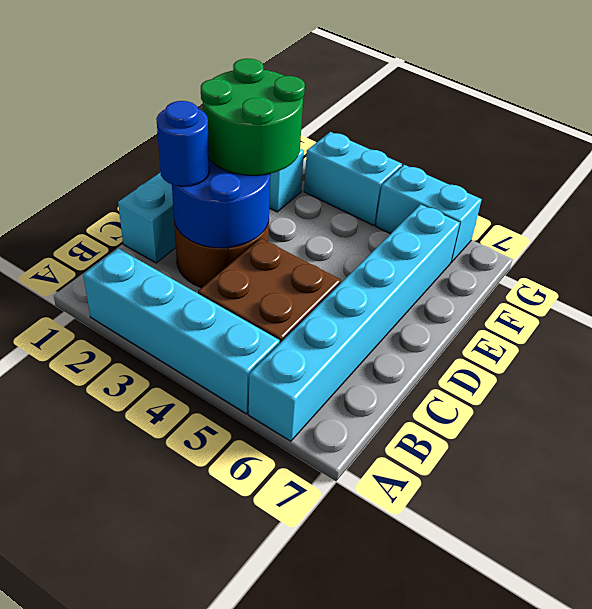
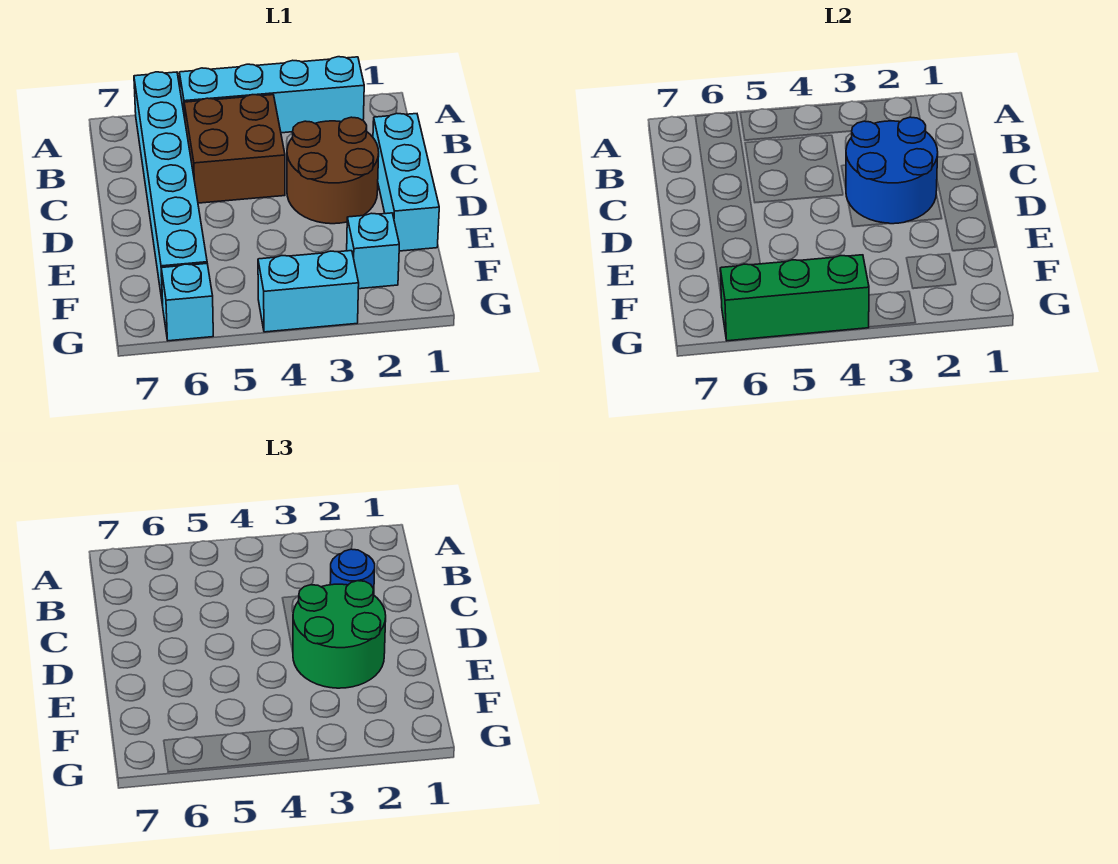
none -> green brick G4:G6 level 2
cyan brick G5:G6 level 1 -> cyan brick G6 level 1

